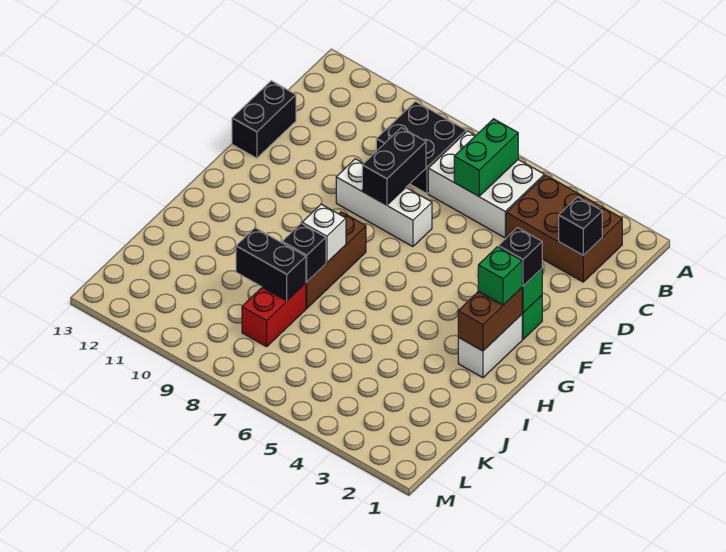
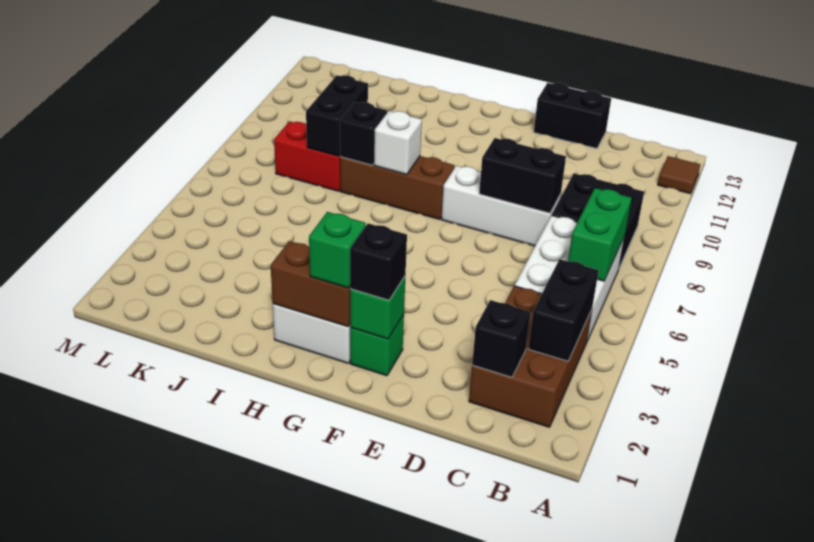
none -> brown tile A12 level 1
none -> black brick B3:B4 level 2
green brick B6:C6 level 2 -> green brick B6:B7 level 2
white brick E7:E9 level 1 -> white brick D8:F8 level 1

